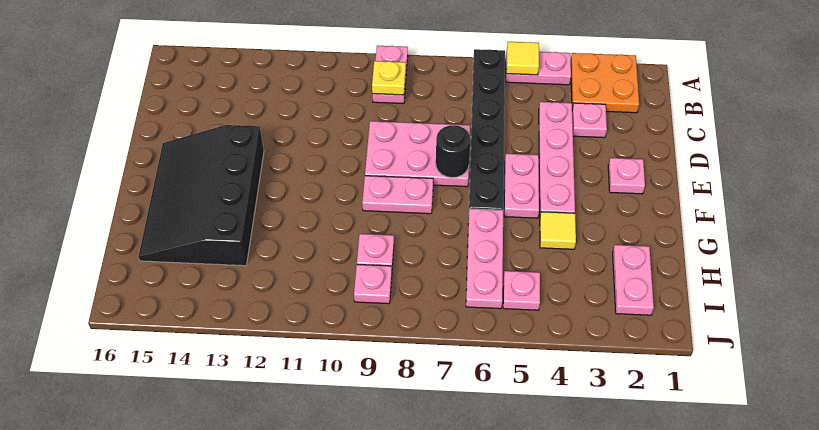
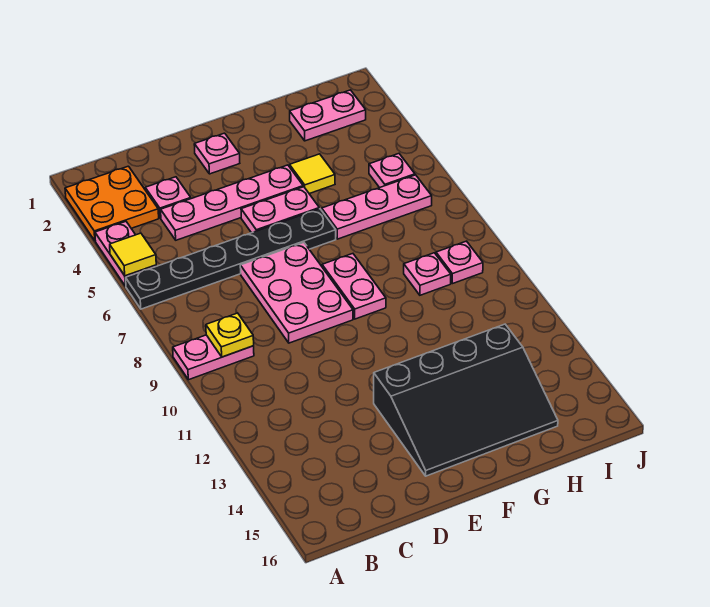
black round brick E7 level 2 -> none

